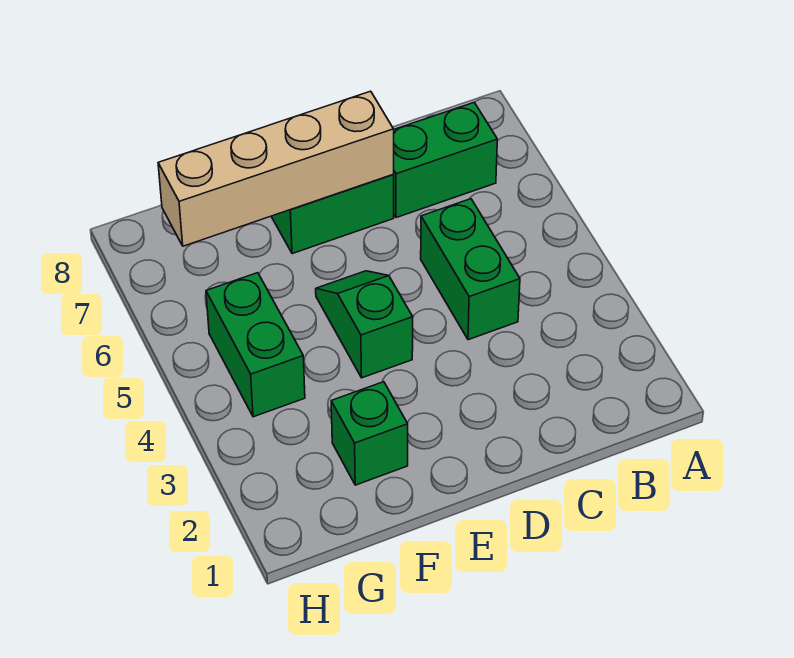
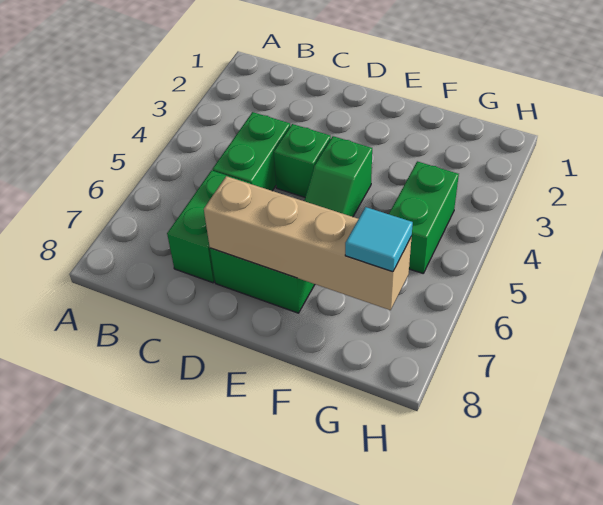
green brick B7:C7 level 1 -> green brick C6:C7 level 1
green brick F2 level 1 -> green brick D4 level 1
none -> cyan tile G7 level 3

